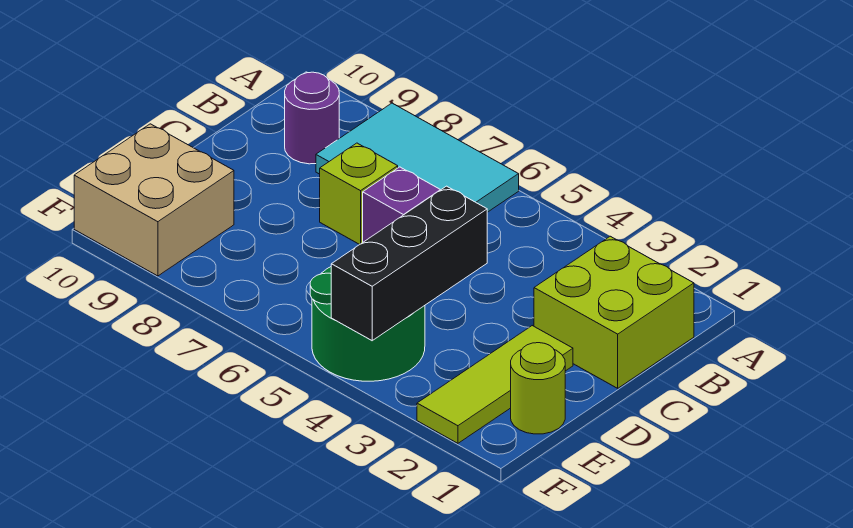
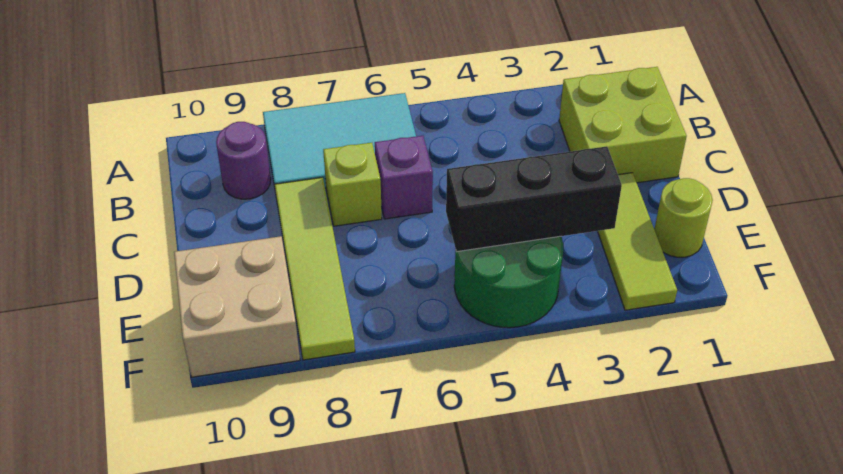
none -> lime tile C8:F8 level 1
black brick D4:F4 level 2 -> black brick E3:E5 level 2

